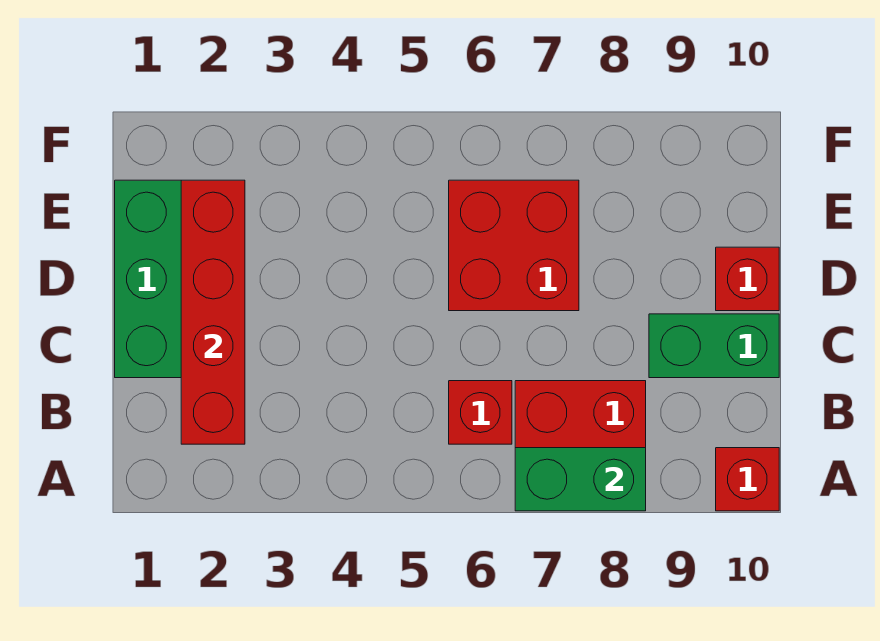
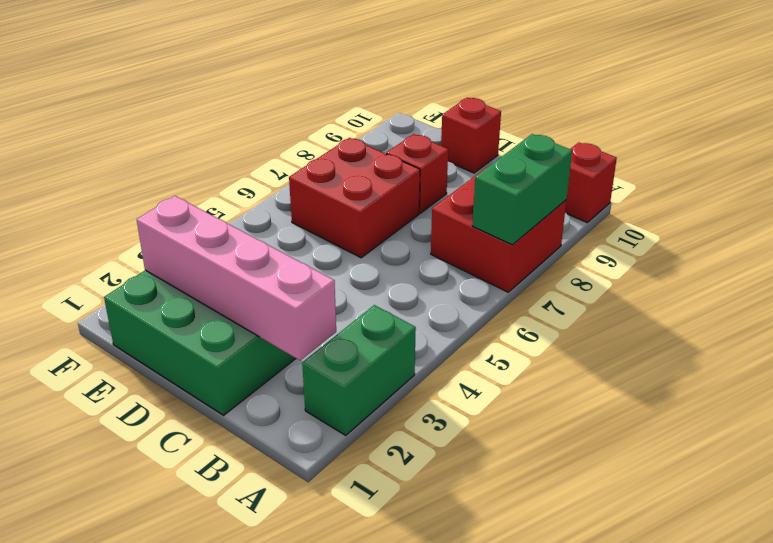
red brick B2:E2 level 2 -> pink brick B2:E2 level 2
red brick B6 level 1 -> red brick D8 level 1
green brick C9:C10 level 1 -> green brick A2:A3 level 1

